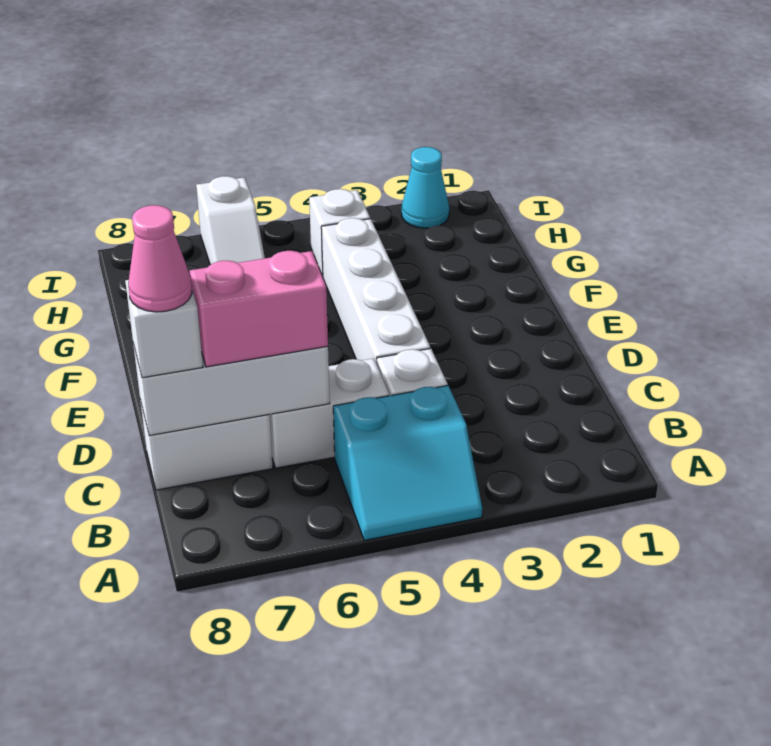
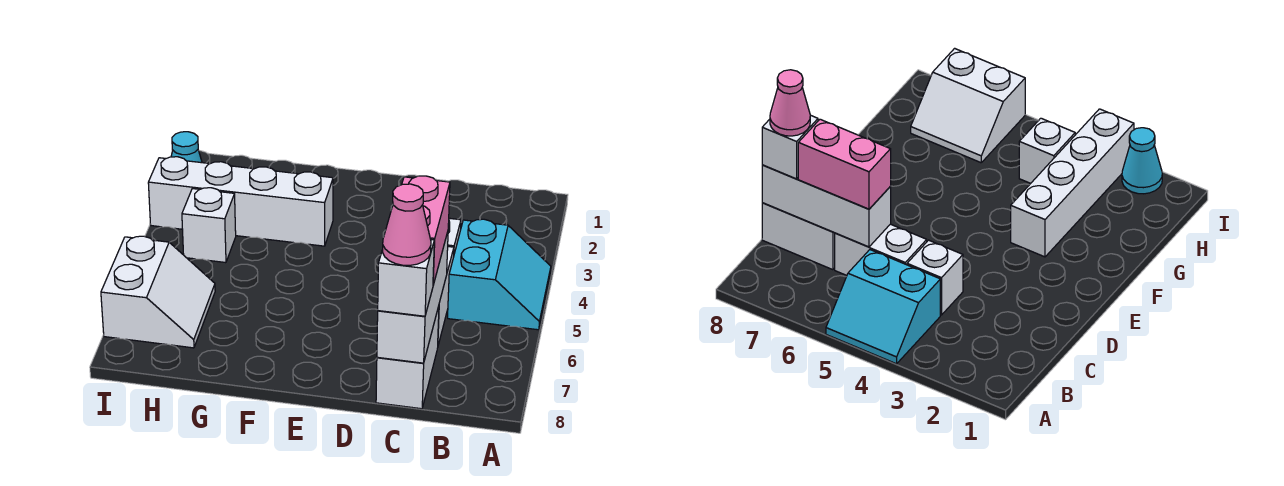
white brick D4:G4 level 1 -> white brick F3:I3 level 1
white slope H6:I6 level 1 top I -> white slope H6:I7 level 1 top I

